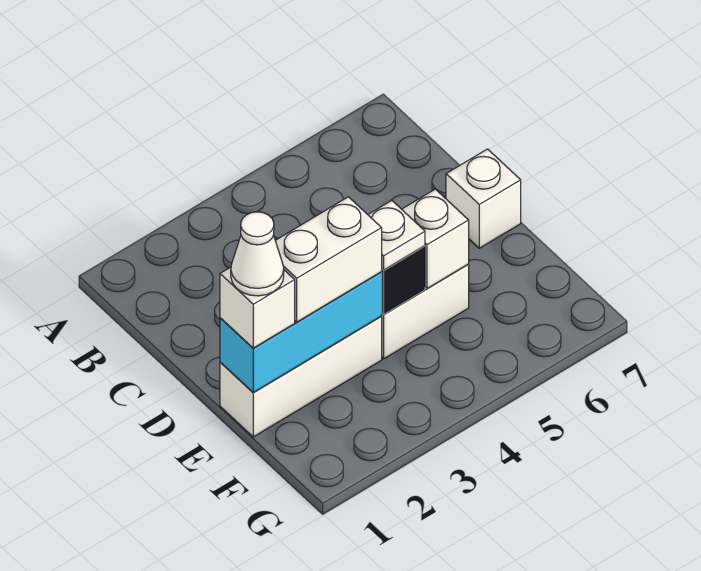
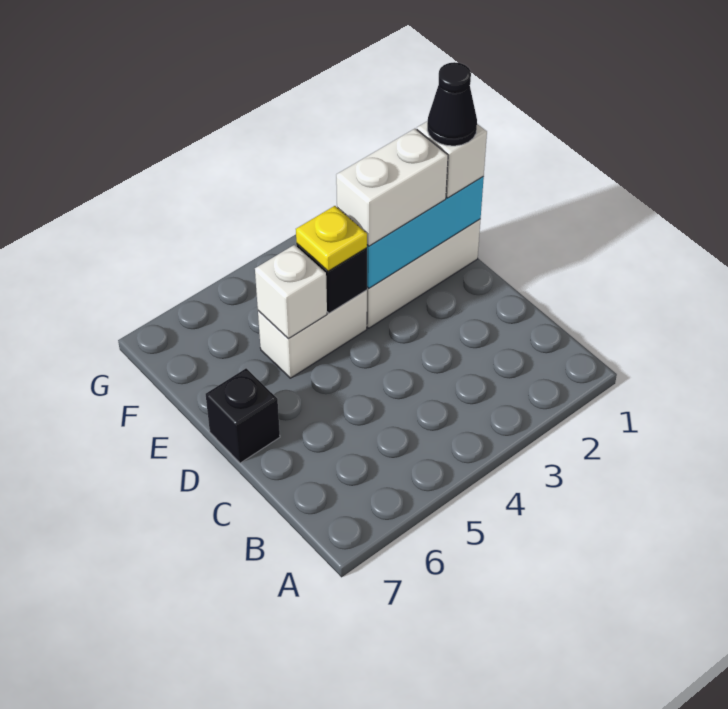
white brick D7 level 1 -> black brick D7 level 1
white cone E1 level 4 -> black cone E1 level 4
white plate E4 level 3 -> yellow plate E4 level 3

